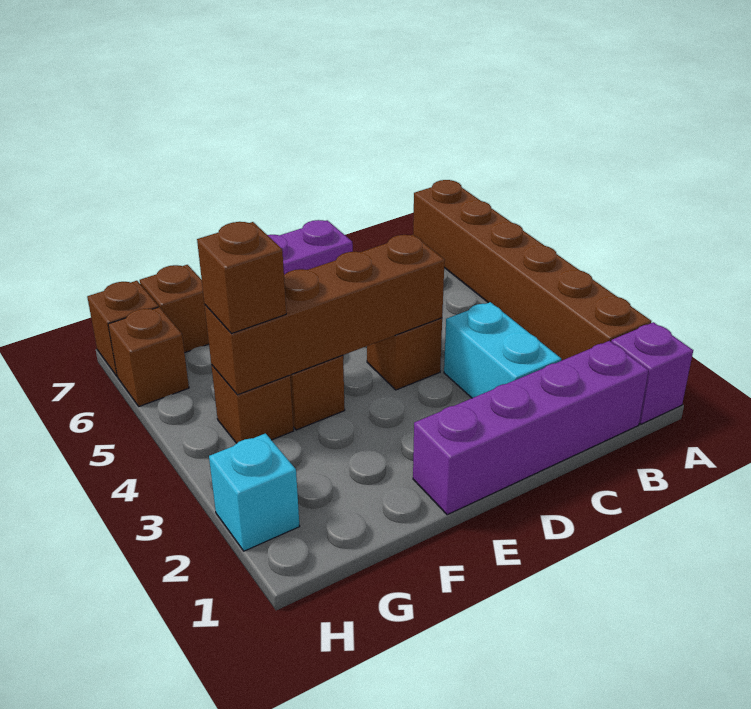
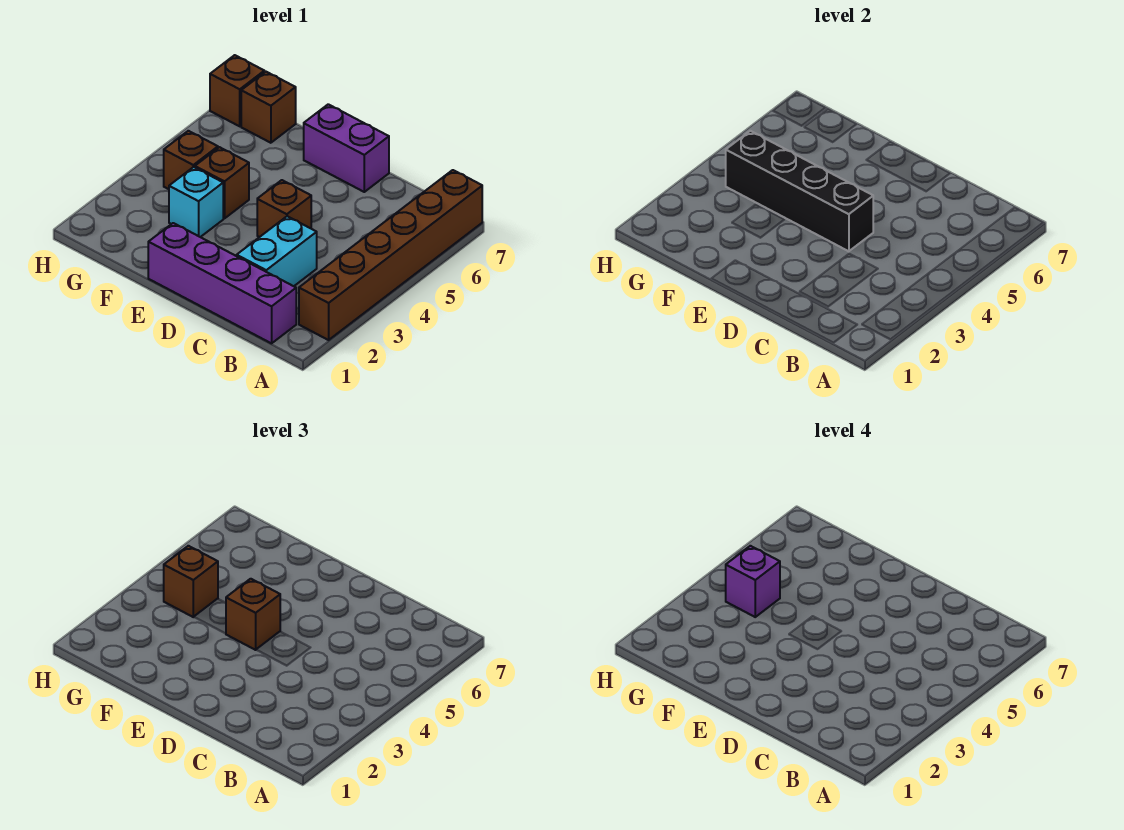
purple brick A1 level 1 -> purple brick G4 level 4
brown brick D4:G4 level 2 -> black brick D4:G4 level 2
cyan brick H2 level 1 -> cyan brick F3 level 1
brown brick H6 level 1 -> brown brick E4 level 3

